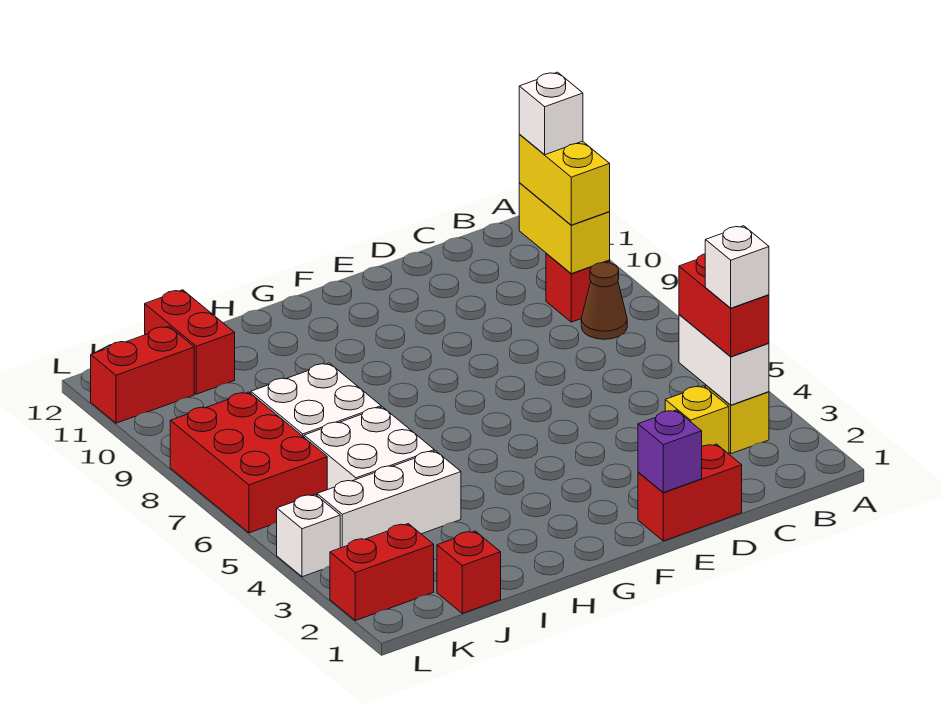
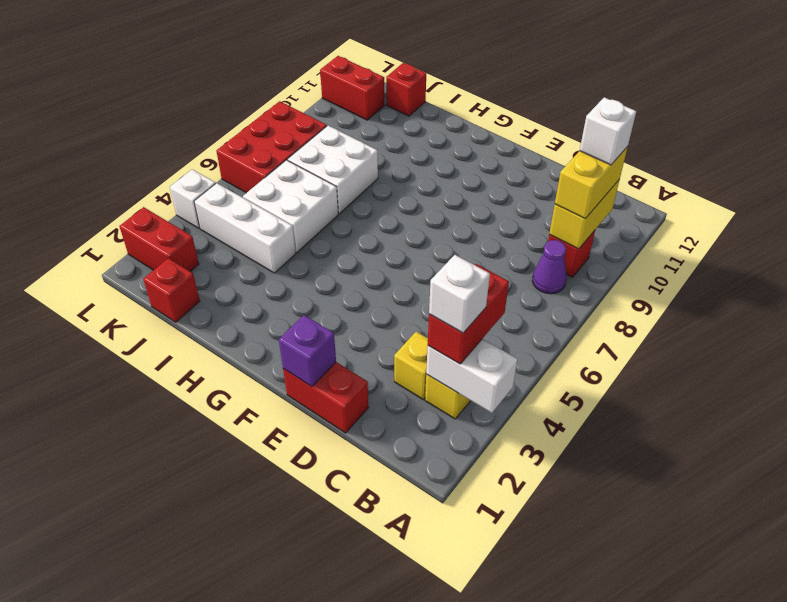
white brick B3:B4 level 2 -> white brick A3:B3 level 2
brown cone B8 level 1 -> purple cone B8 level 1
red brick J11:J12 level 1 -> red brick J12 level 1

